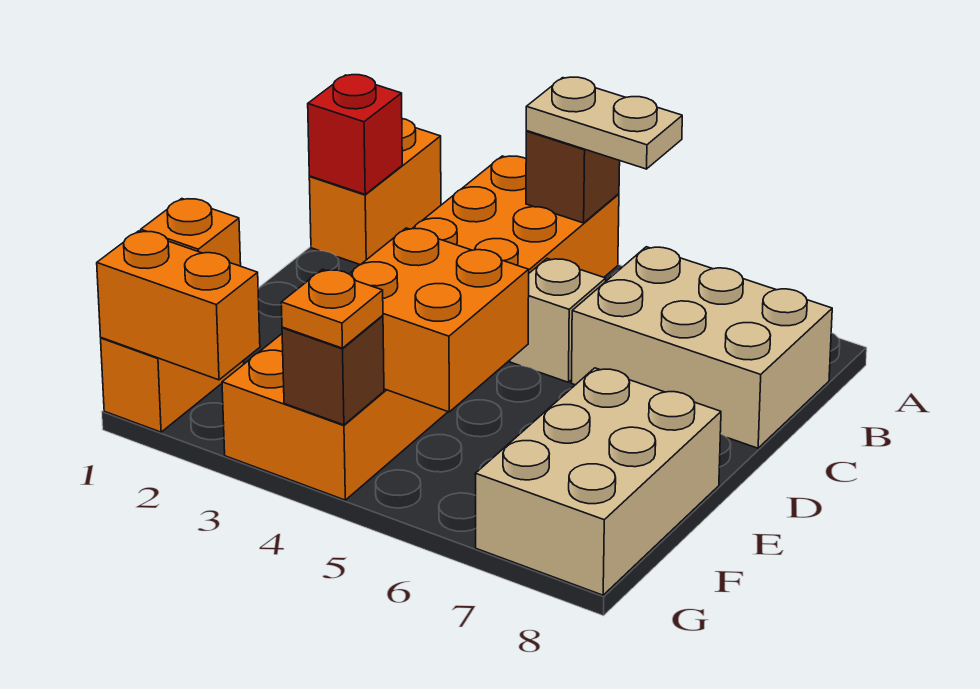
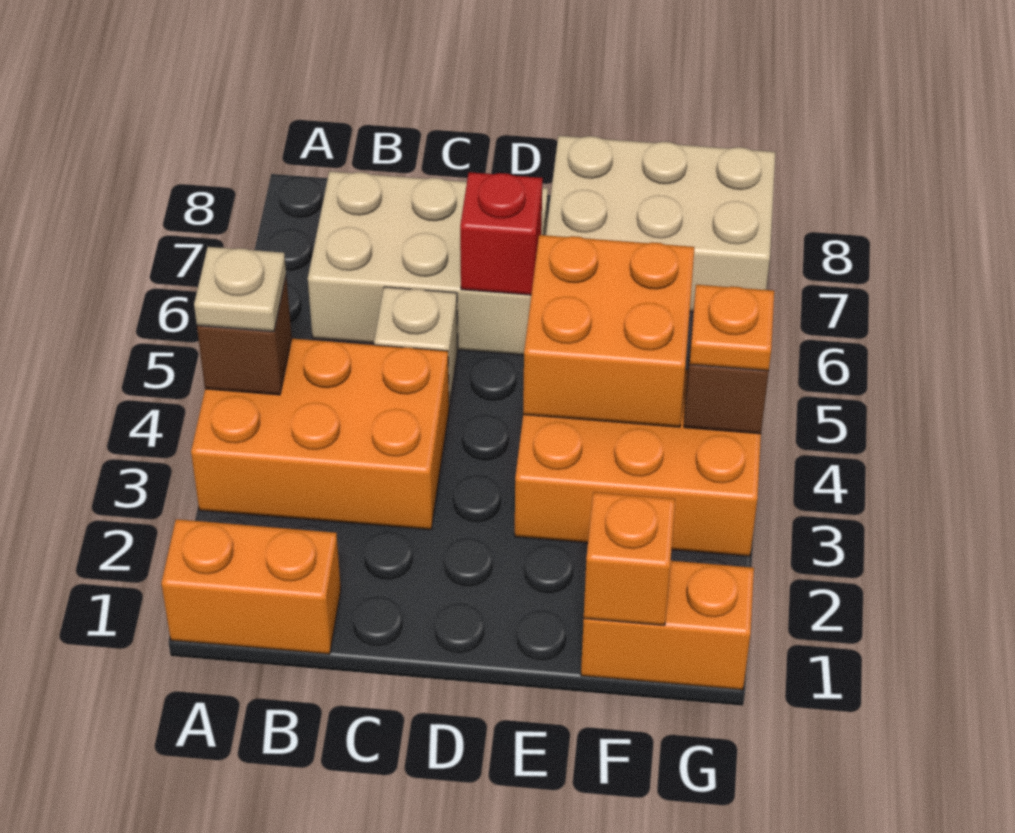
tan plate A4:A5 level 3 -> tan plate A4 level 3
red brick B1 level 2 -> red brick D6 level 2
tan brick B6:C8 level 1 -> tan brick B6:D7 level 1
orange brick G1:G2 level 2 -> none

